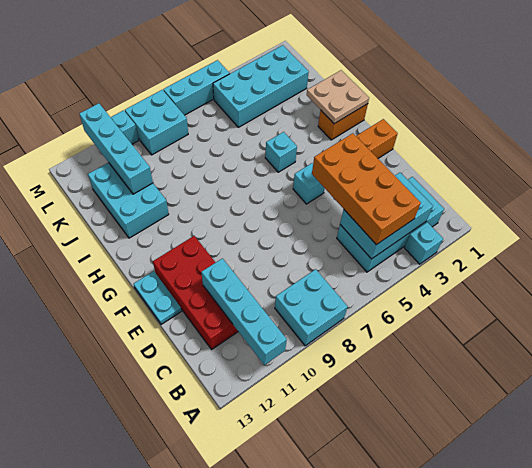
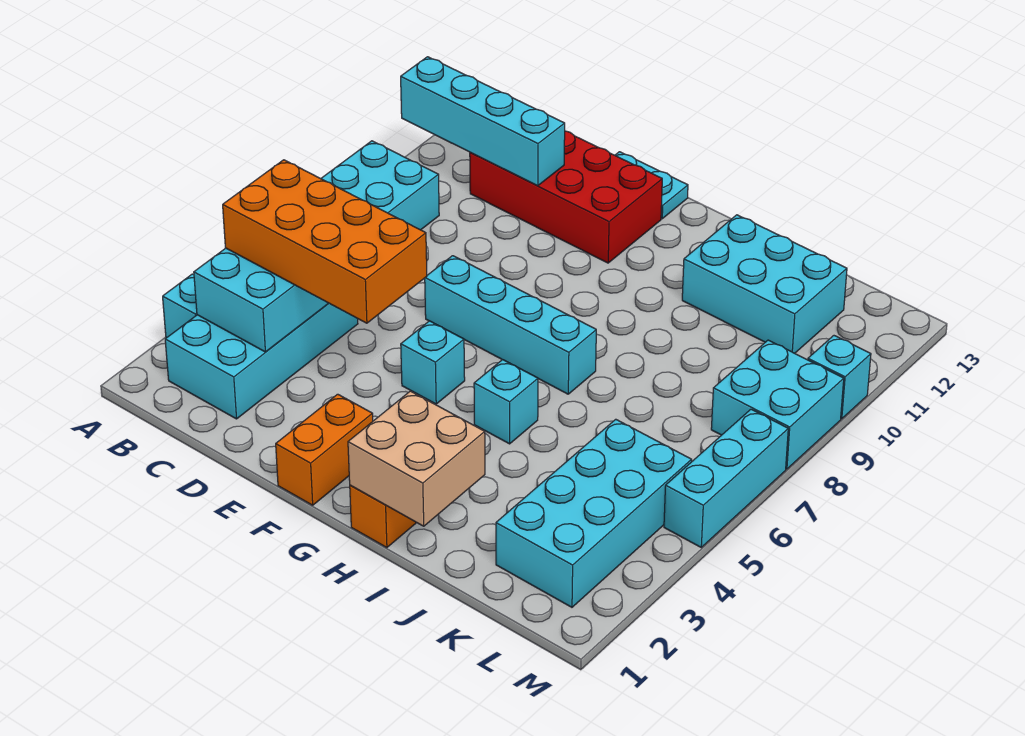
tan plate H1:I2 level 2 -> tan brick H1:I2 level 2
cyan brick J11:M11 level 2 -> cyan brick E7:H7 level 1

